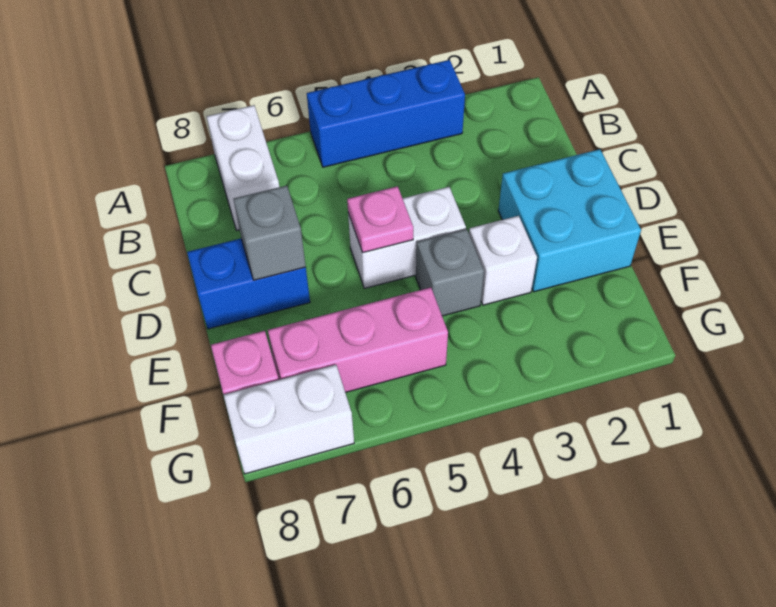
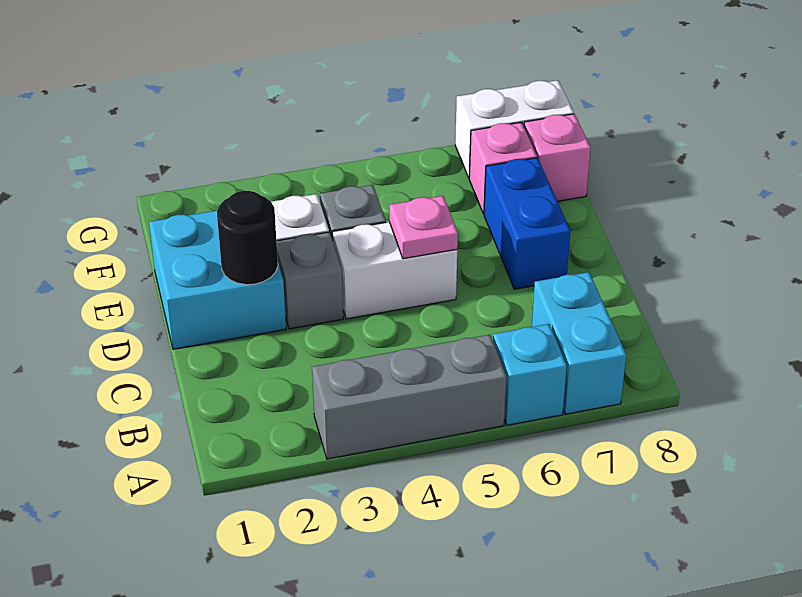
blue brick A3:A5 level 1 -> grey brick A3:A5 level 1
none -> cyan brick A6 level 1
white brick A7:B7 level 1 -> cyan brick A7:B7 level 1
none -> black round brick D2 level 2
blue brick D7:D8 level 1 -> blue brick D7:E7 level 1
grey brick D7 level 2 -> grey brick D3 level 1
pink brick F5:F7 level 1 -> pink brick F7 level 1

